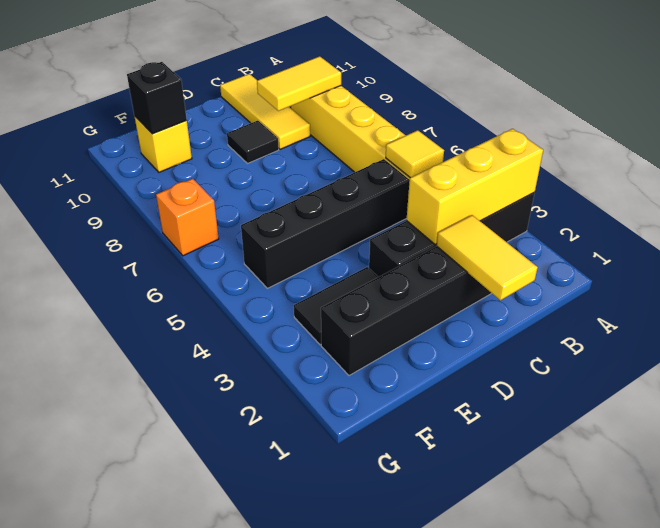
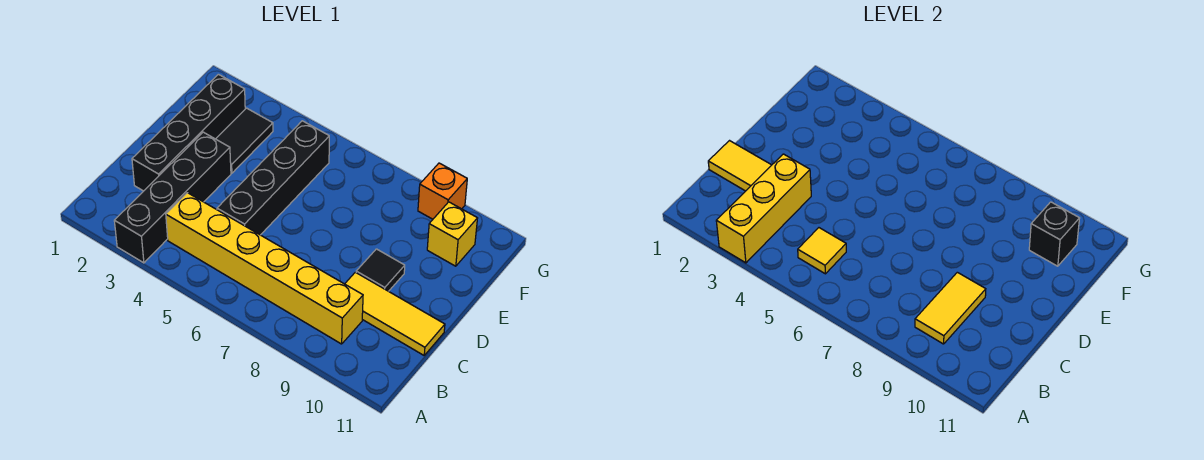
orange brick G7 level 1 -> orange brick G9 level 1

